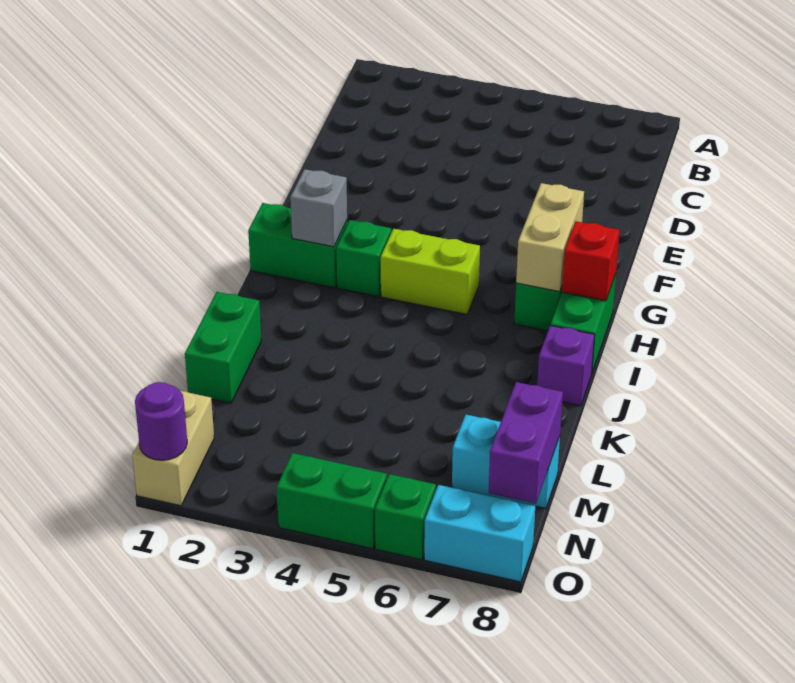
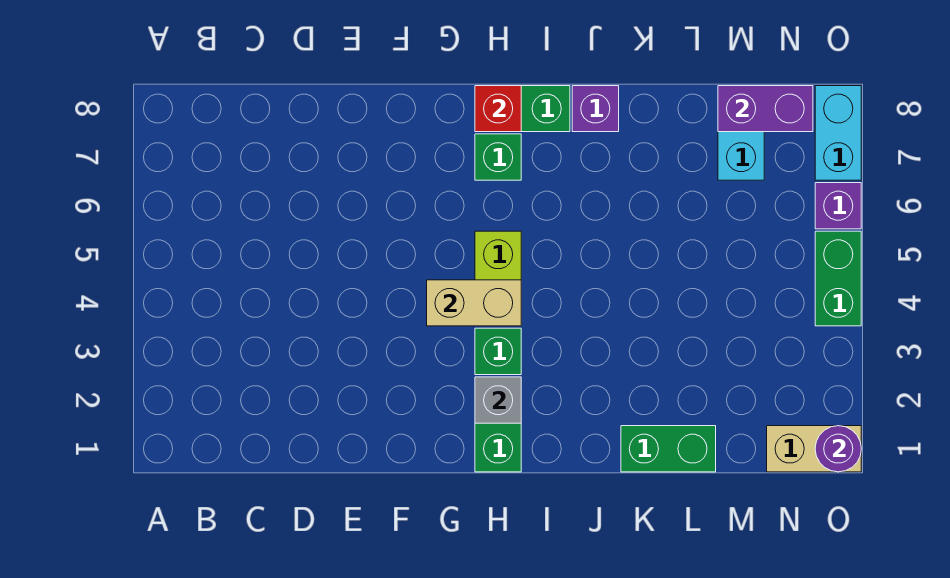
tan brick G7:H7 level 2 -> tan brick G4:H4 level 2
green brick O6 level 1 -> purple brick O6 level 1

